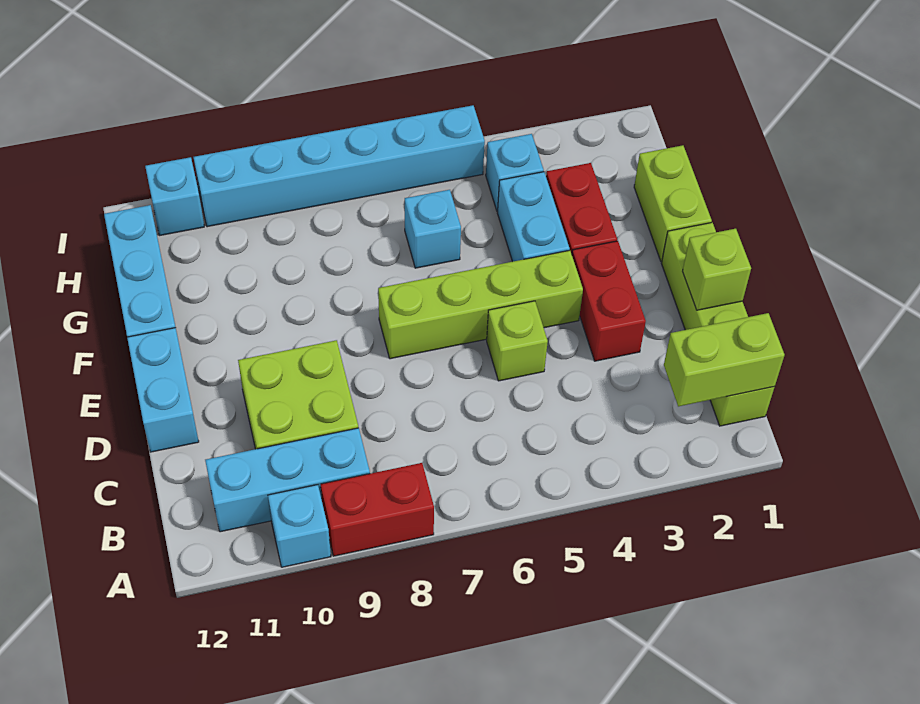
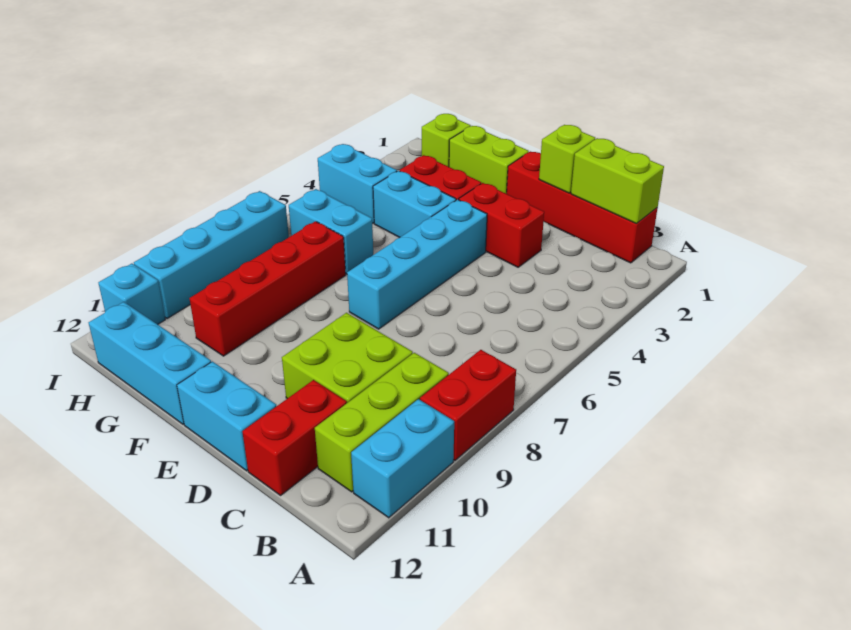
cyan brick A10 level 1 -> cyan brick A10:A11 level 1
lime brick B1:E1 level 1 -> red brick B1:E1 level 1
lime brick B1:B2 level 2 -> lime brick B1:C1 level 2
cyan brick B9:B11 level 1 -> lime brick B9:B11 level 1
none -> red brick C11:C12 level 1
lime brick D5 level 1 -> lime brick H1 level 1
lime brick E4:E7 level 1 -> cyan brick E4:E7 level 1
cyan brick G6 level 1 -> cyan brick G6:H6 level 1
none -> red brick G7:G10 level 1
cyan brick H4 level 1 -> cyan brick H4:I4 level 1
cyan brick I5:I10 level 1 -> cyan brick I7:I10 level 1

